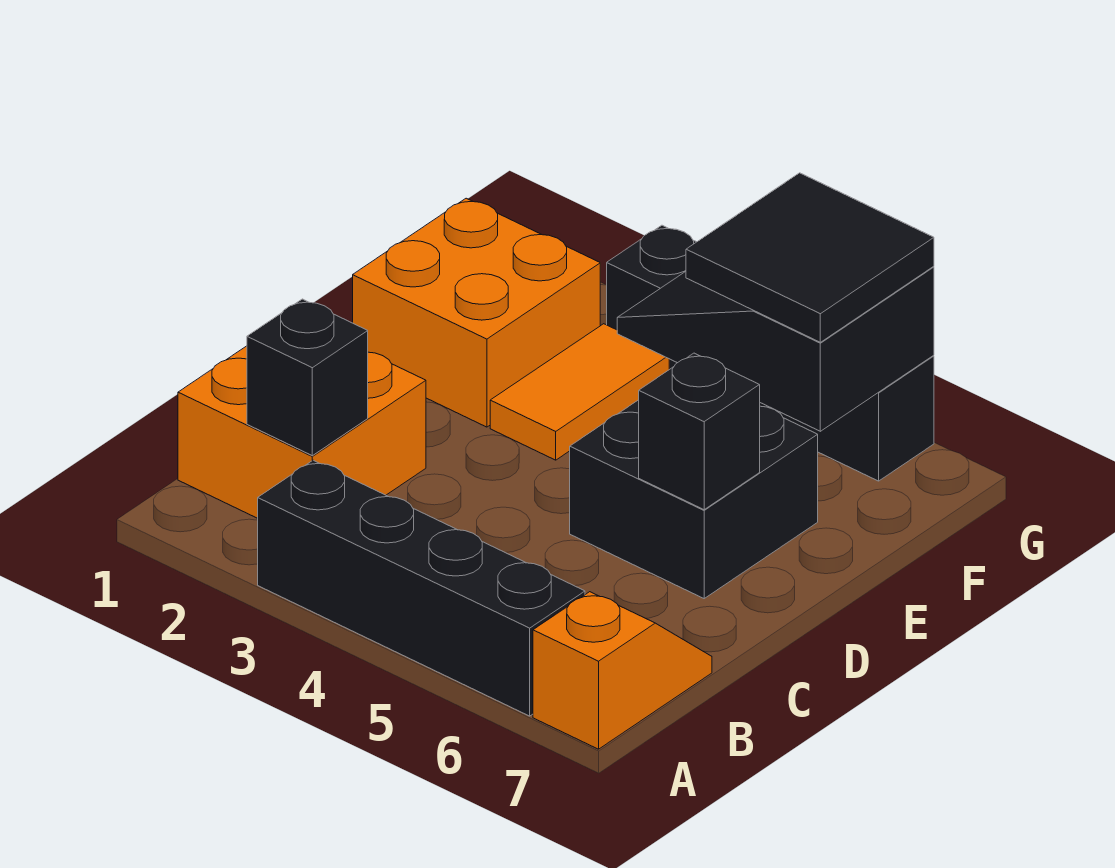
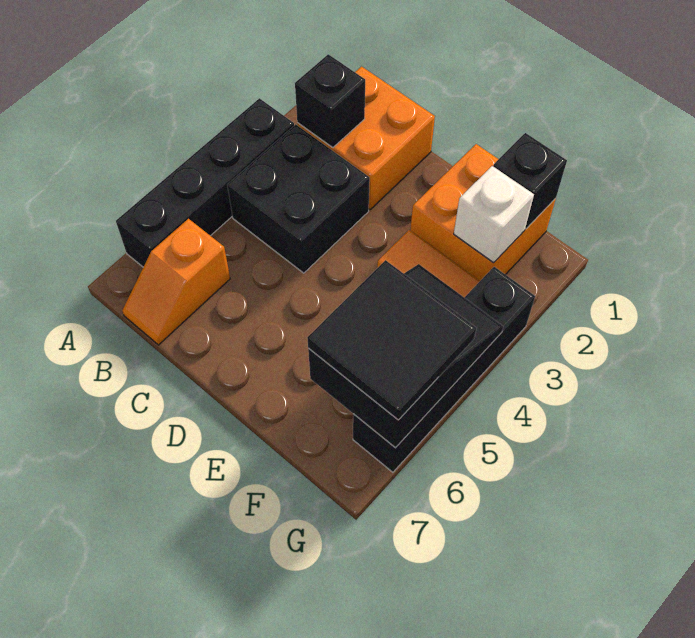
orange slope A7:B7 level 1 top A -> orange slope B6:B7 level 1 top 6
black brick D5:E6 level 1 -> black brick B3:C4 level 1
black brick D6 level 2 -> black brick F1 level 2
none -> white brick F2 level 2

